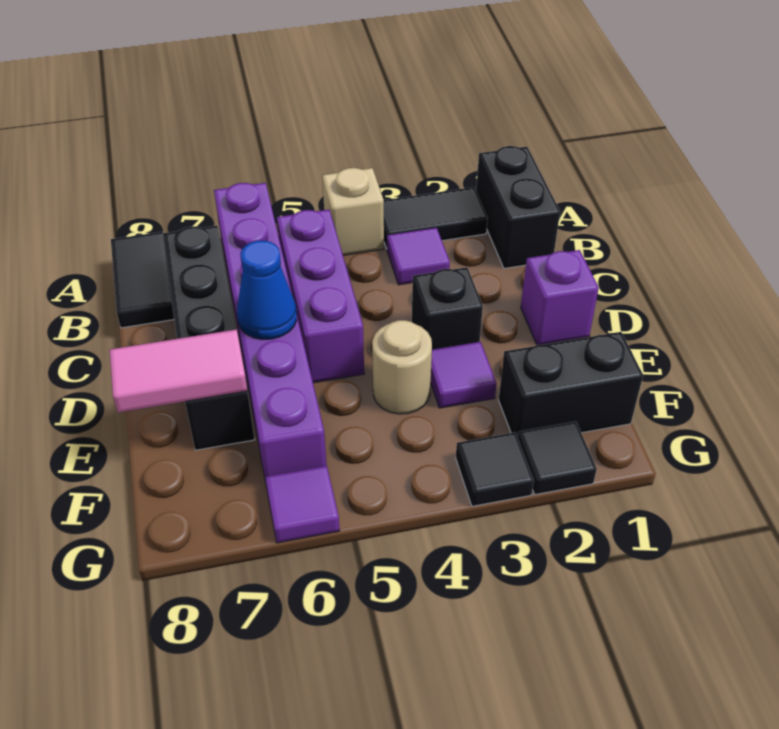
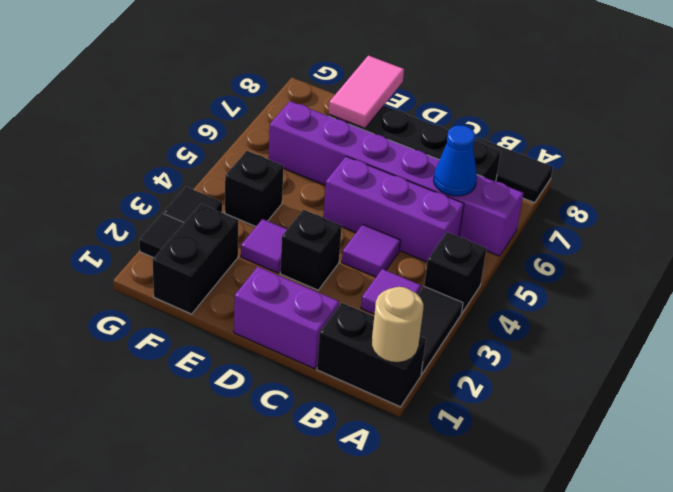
tan brick A4 level 1 -> black brick A4 level 1
purple brick D1 level 1 -> purple brick C1:D1 level 1
blue cone D6 level 2 -> blue cone B6 level 2
tan round brick E4 level 1 -> tan round brick A1 level 2
none -> black brick F4 level 1
purple tile G6 level 1 -> purple tile C4 level 1

